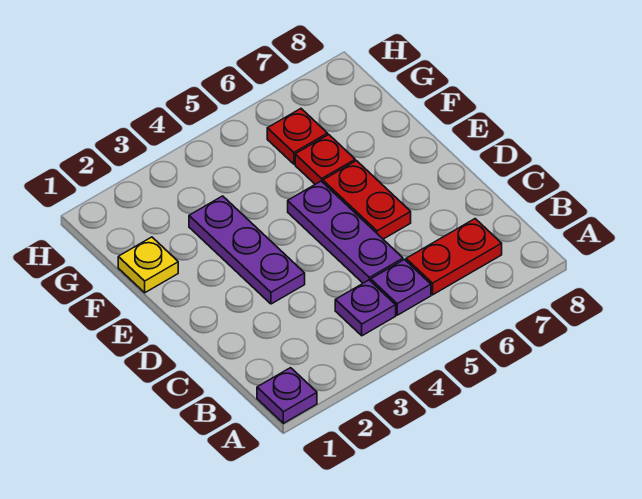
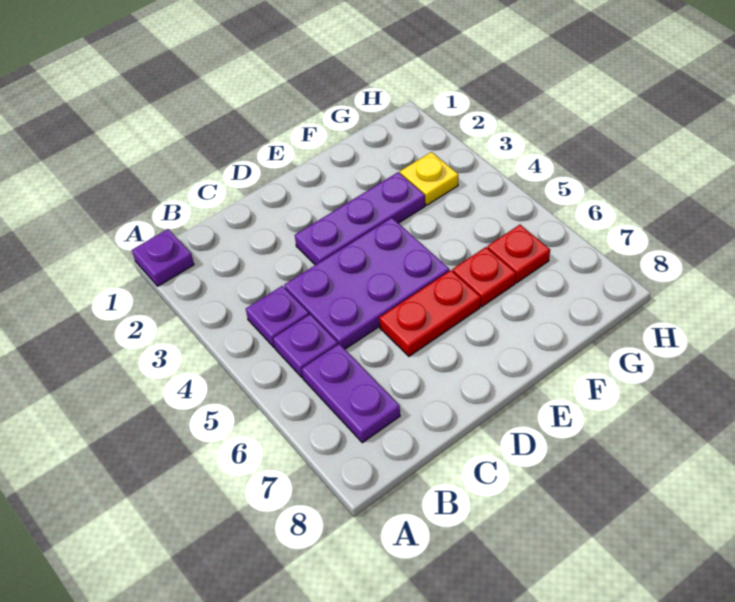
red plate B6:B7 level 1 -> purple plate B6:B7 level 1
purple plate C5:E5 level 1 -> purple plate C4:E5 level 1
yellow plate F1 level 1 -> yellow plate G3 level 1

